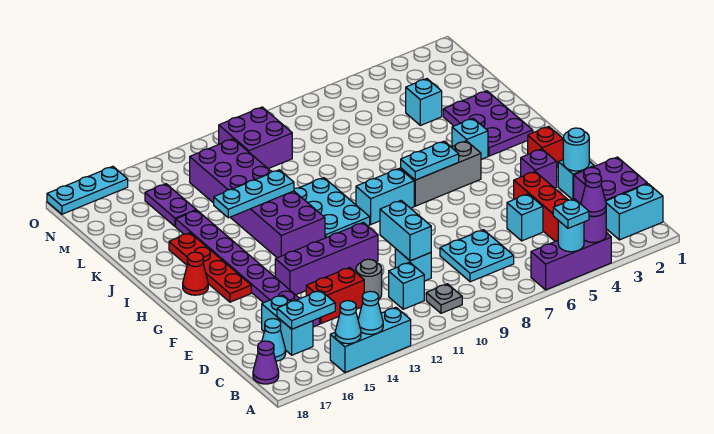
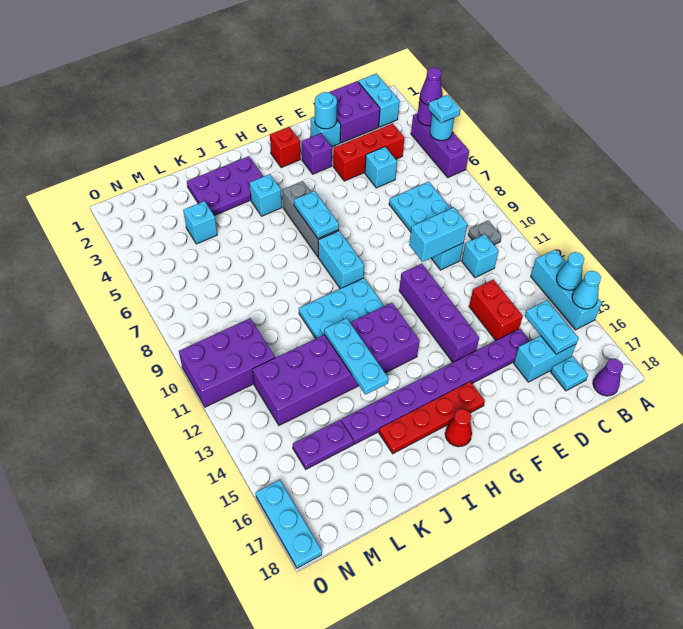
cyan cone C17 level 1 -> cyan plate C17 level 1
grey round brick D12 level 1 -> none
purple brick M10:N11 level 1 -> purple brick M10:O11 level 1

